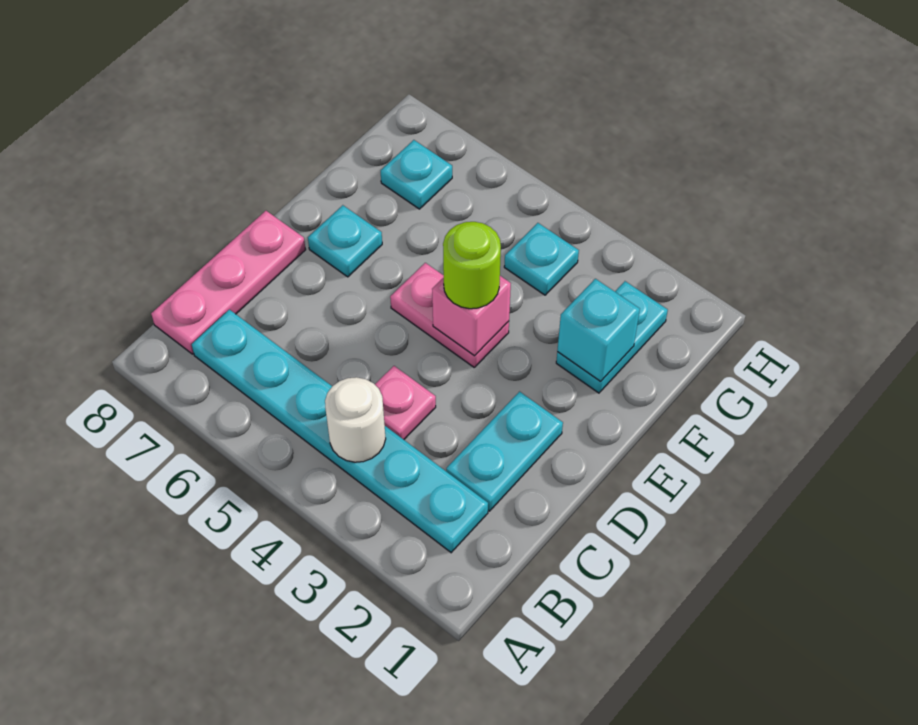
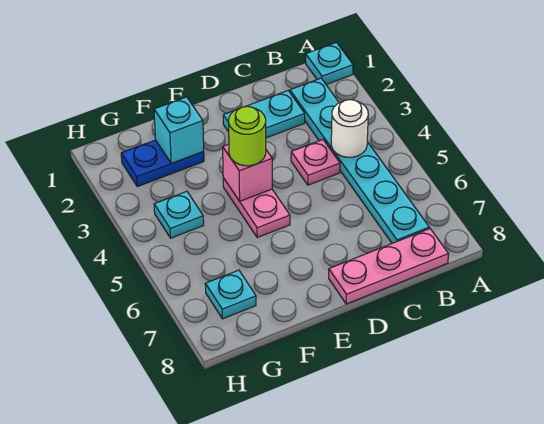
cyan plate E7 level 1 -> cyan plate A1 level 1
cyan plate F2:G2 level 1 -> blue plate F2:G2 level 1

